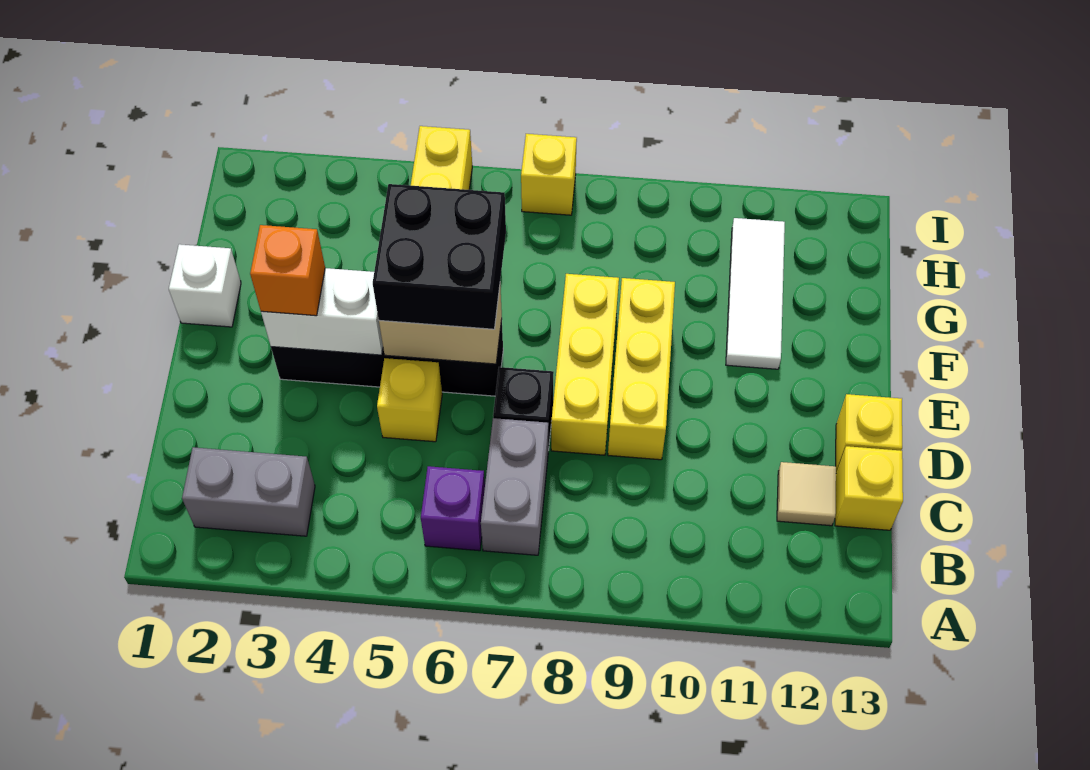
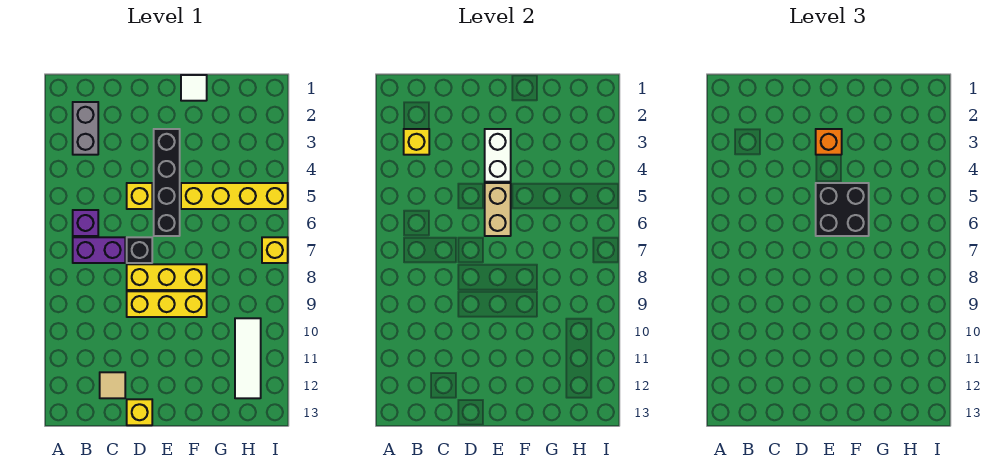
grey brick B7:C7 level 1 -> purple brick B7:C7 level 1
yellow brick C13 level 1 -> yellow brick B3 level 2
white brick F1 level 1 -> white tile F1 level 1
white tile F11:H11 level 1 -> white tile H10:H12 level 1

